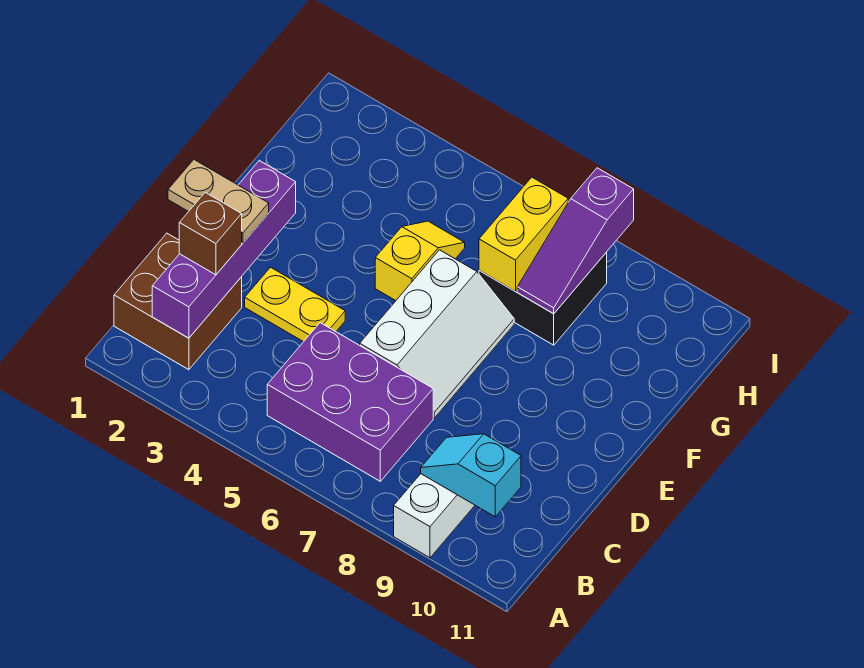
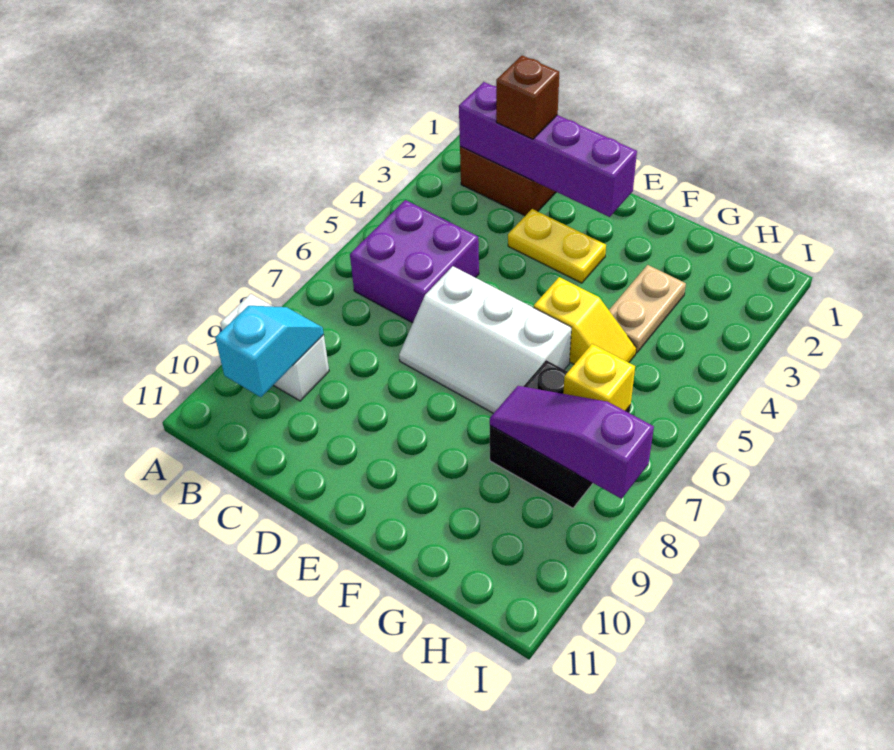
purple brick B5:C7 level 1 -> purple brick B5:C6 level 1
tan plate D1:D2 level 3 -> tan plate G3:G4 level 1
yellow plate D3:D4 level 1 -> yellow plate D3:E3 level 1
yellow brick G7:H7 level 2 -> yellow brick H7 level 2

